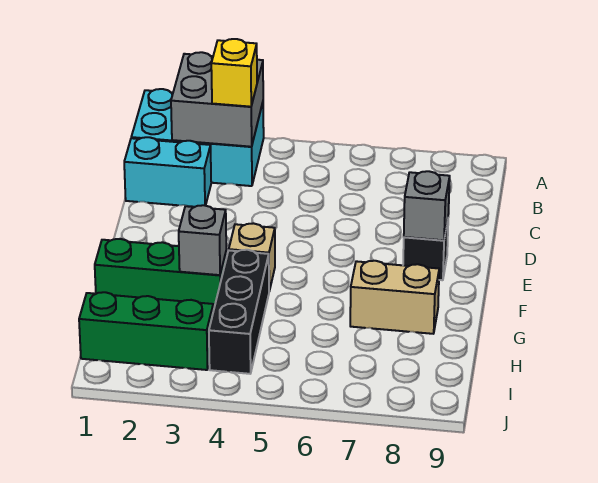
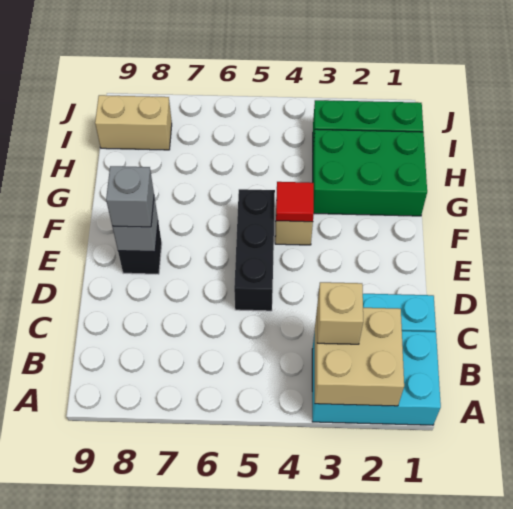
grey brick A2:B3 level 2 -> tan brick A2:B3 level 2
yellow brick B3 level 3 -> tan brick B3 level 3
none -> red tile F4 level 2
green brick G1:G3 level 1 -> green brick G1:H3 level 1
grey brick G3 level 2 -> grey brick E8 level 3
black brick G4:I4 level 1 -> black brick D5:F5 level 1
tan brick G7:G8 level 1 -> tan brick I8:I9 level 1

